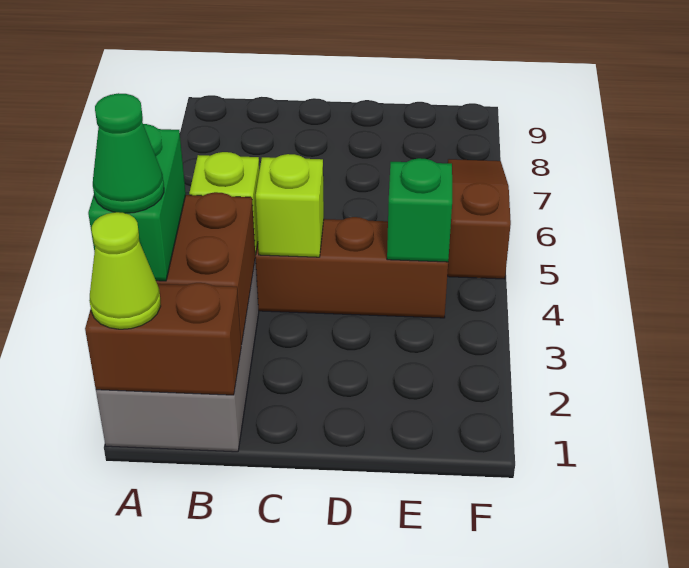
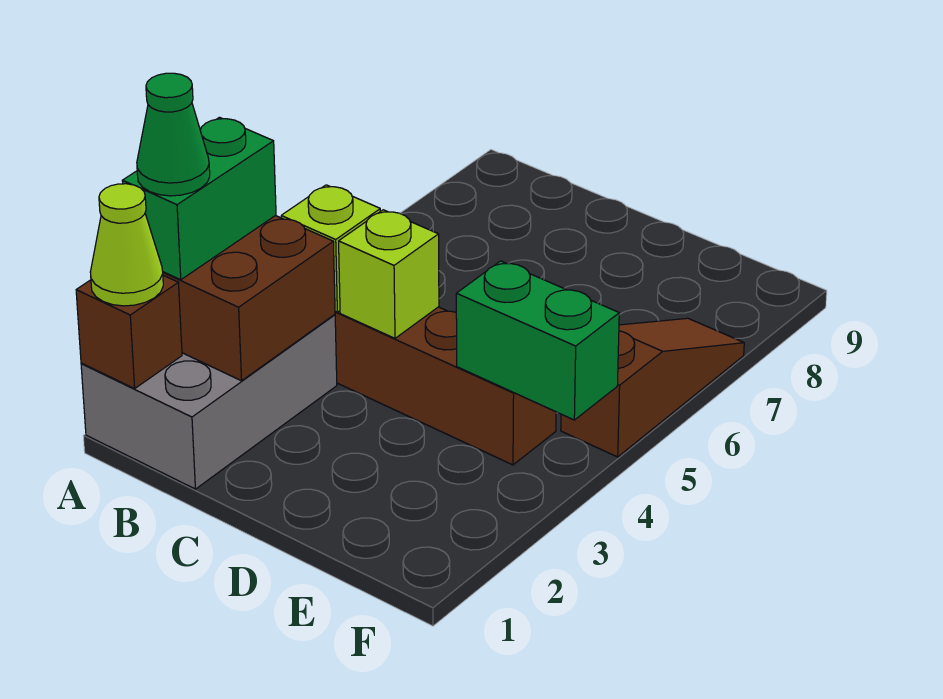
brown brick A1:B1 level 2 -> brown brick A1 level 2
green brick E4 level 2 -> green brick E4:F4 level 2

